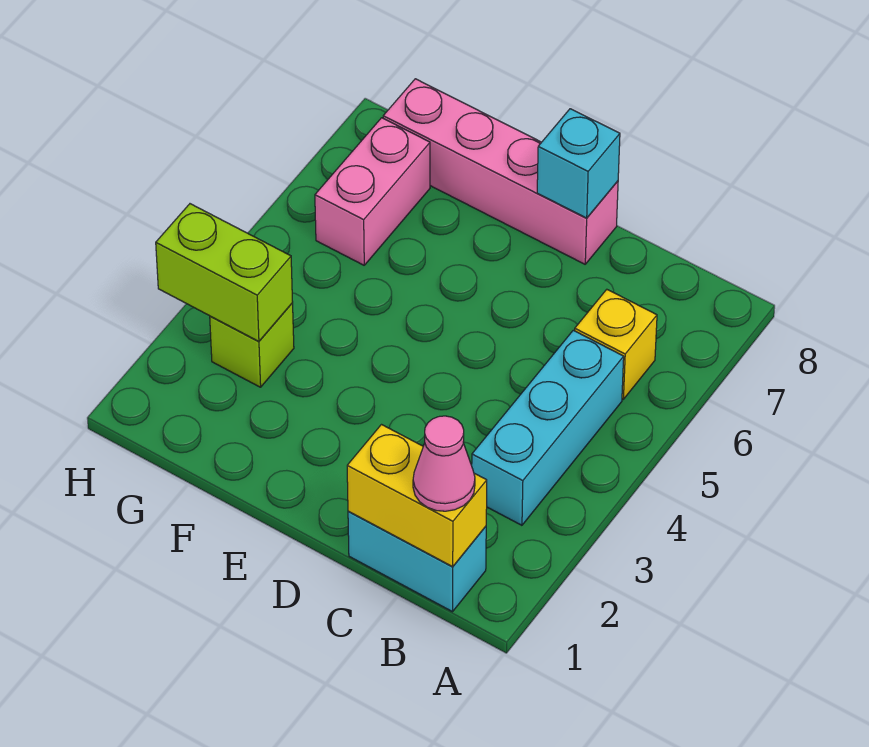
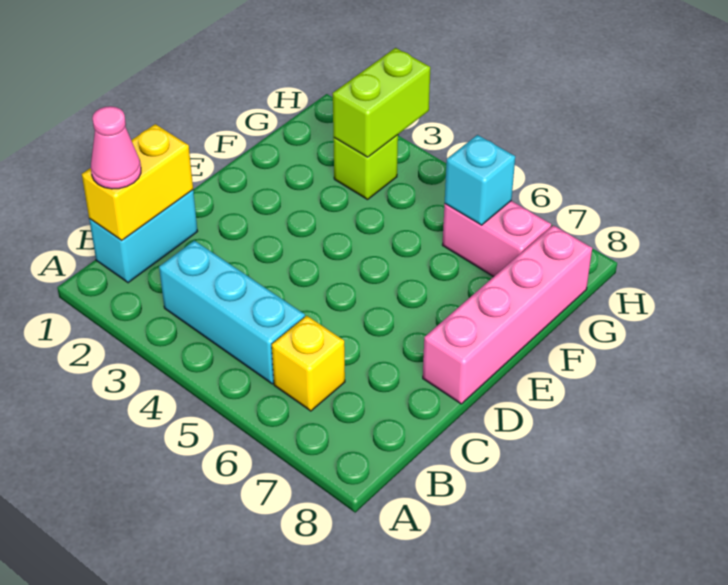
cyan brick D8 level 2 -> cyan brick G6 level 2

